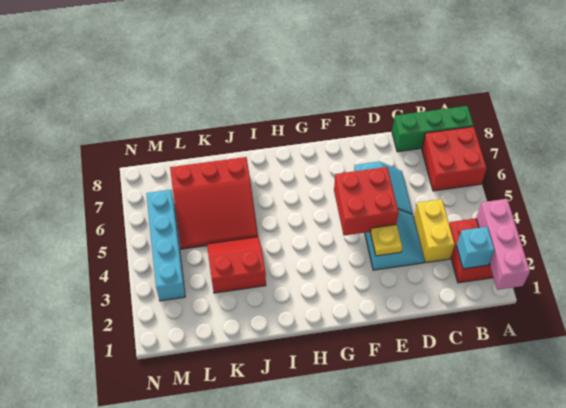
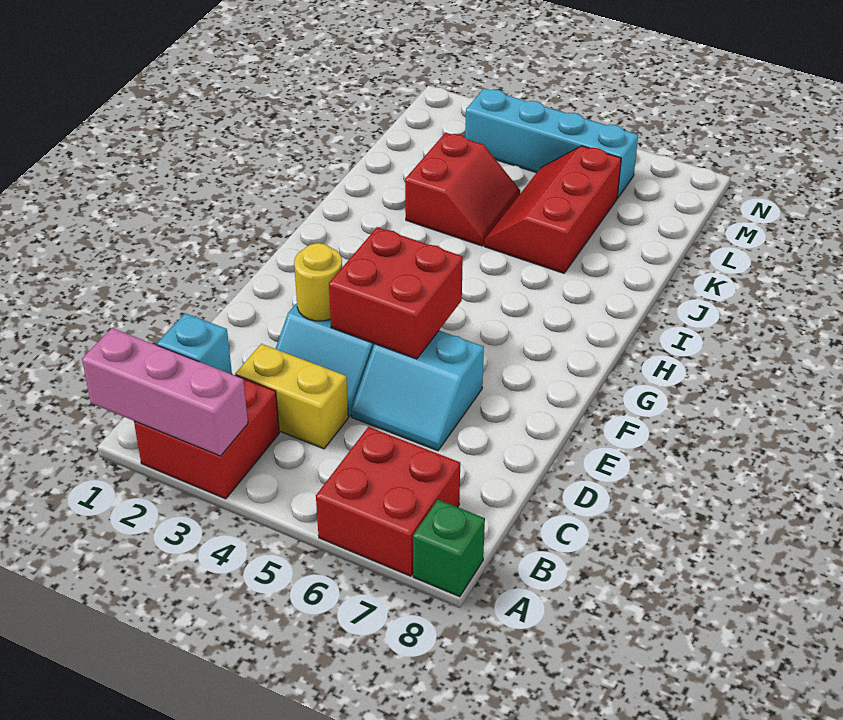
green brick A8:C8 level 1 -> green brick A8 level 1
yellow plate E3 level 2 -> yellow round brick E3 level 2
red slope J5:L7 level 1 top 7 -> red slope J5:L6 level 1 top 6

